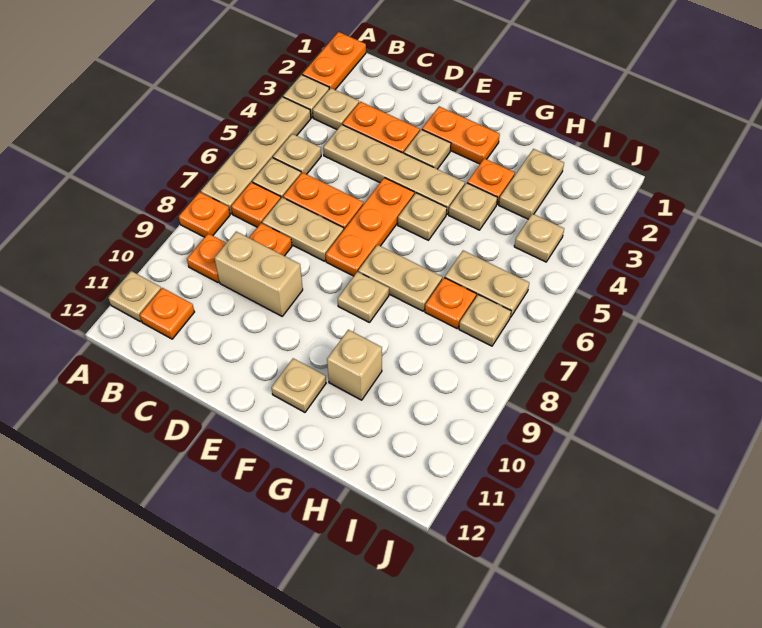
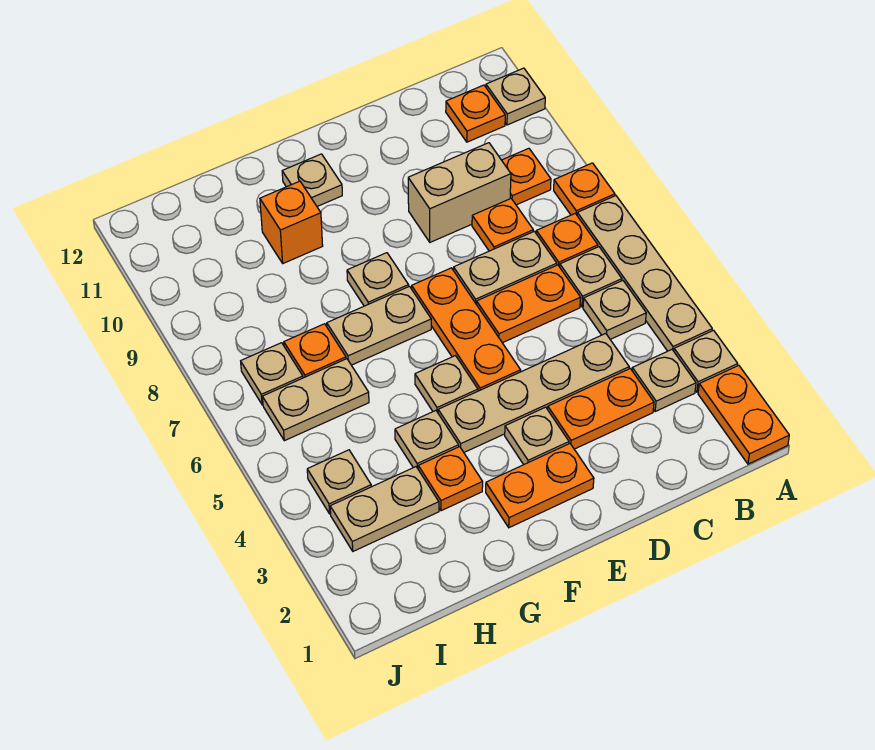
tan brick G10 level 1 -> orange brick G10 level 1
tan plate H2:H3 level 1 -> tan plate H3:I3 level 1

